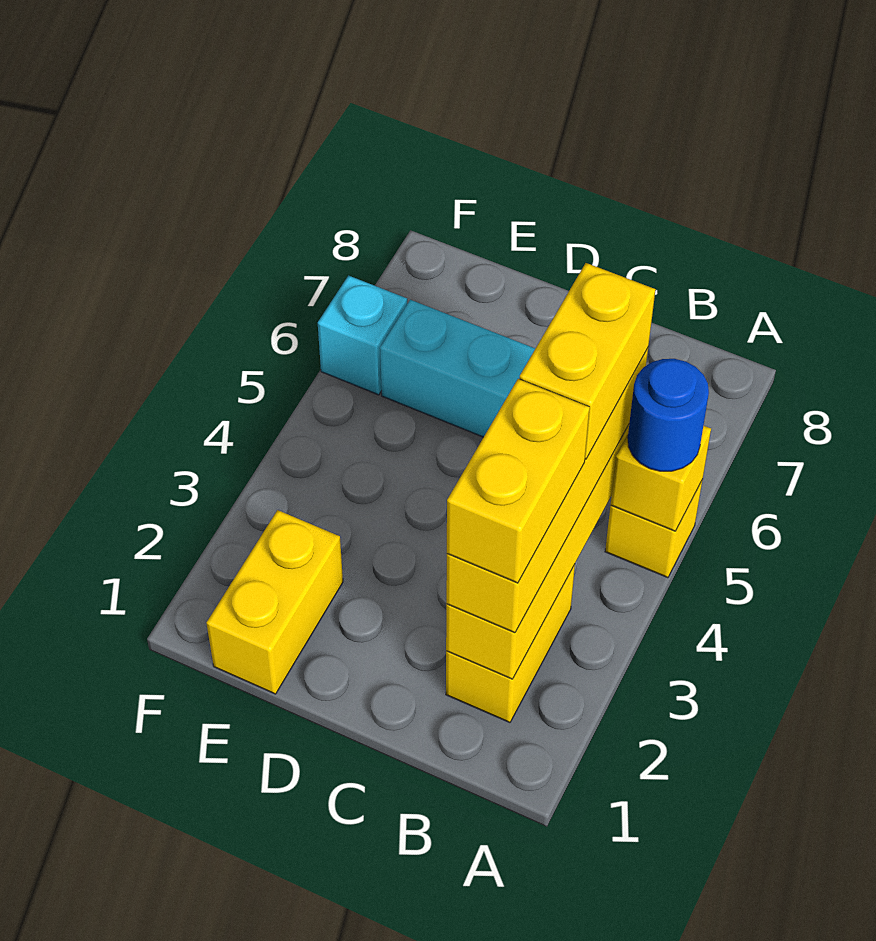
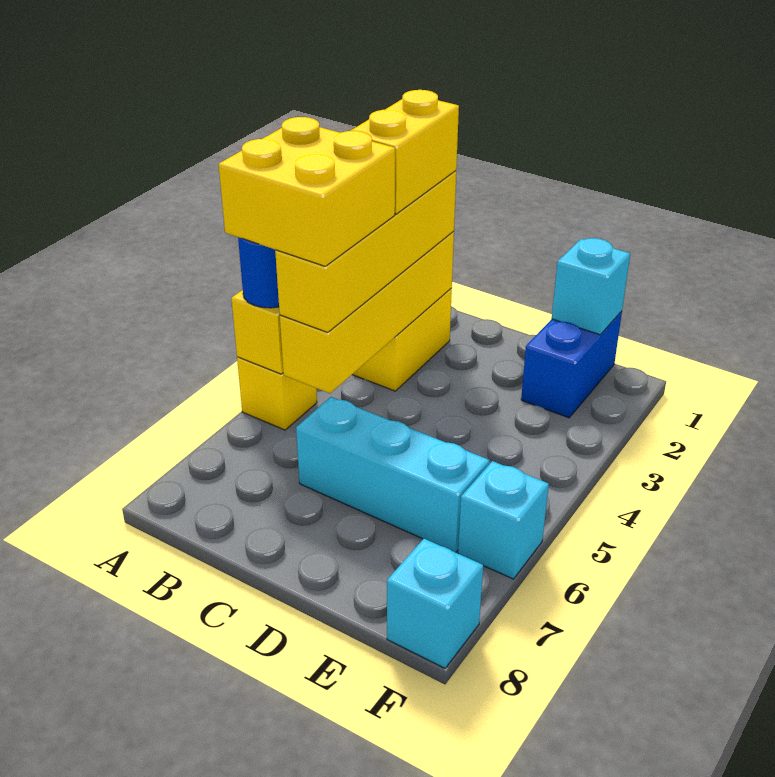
yellow brick B4:B5 level 4 -> yellow brick A4:B5 level 4
yellow brick E1:E2 level 1 -> blue brick E1:E2 level 1
none -> cyan brick E1 level 2
none -> cyan brick F8 level 1

